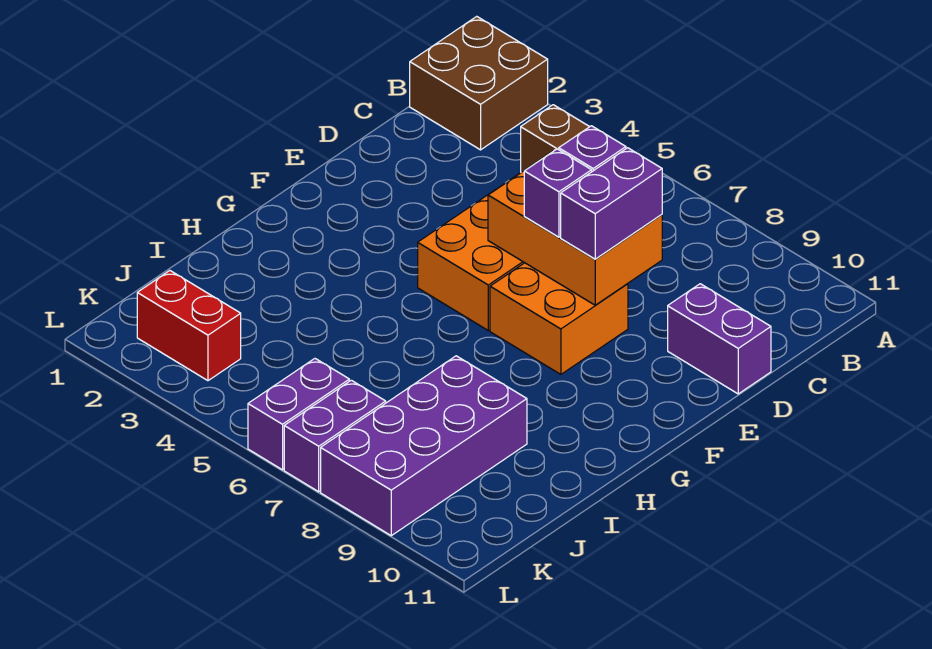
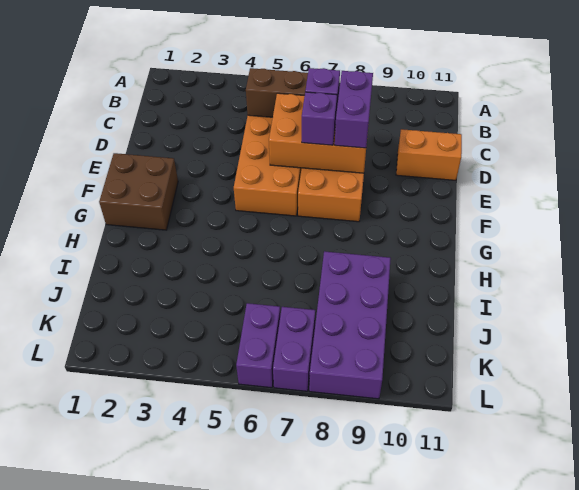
brown brick A1:B2 level 1 -> brown brick F1:G2 level 1
purple brick D10:D11 level 1 -> orange brick D10:D11 level 1
red brick K2:K3 level 1 -> none

